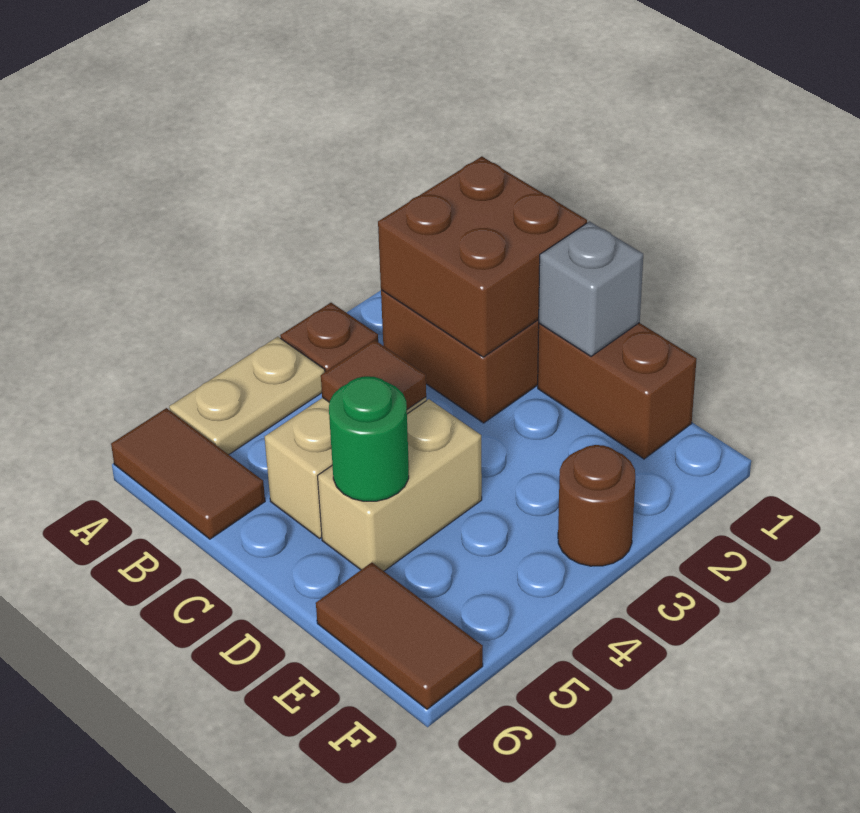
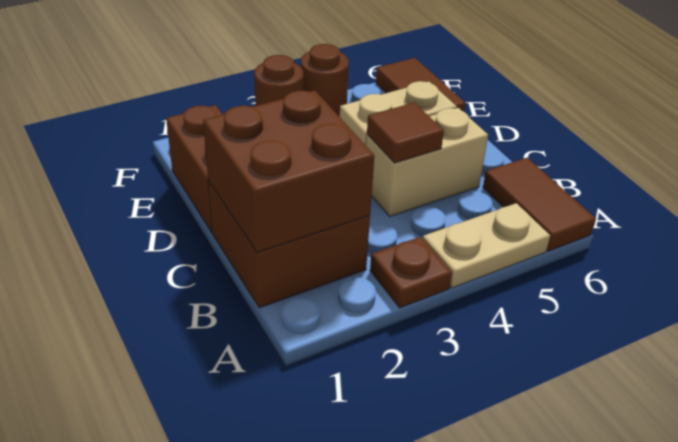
grey brick D1 level 2 -> none
green round brick D5 level 2 -> none
none -> brown round brick F4 level 1

